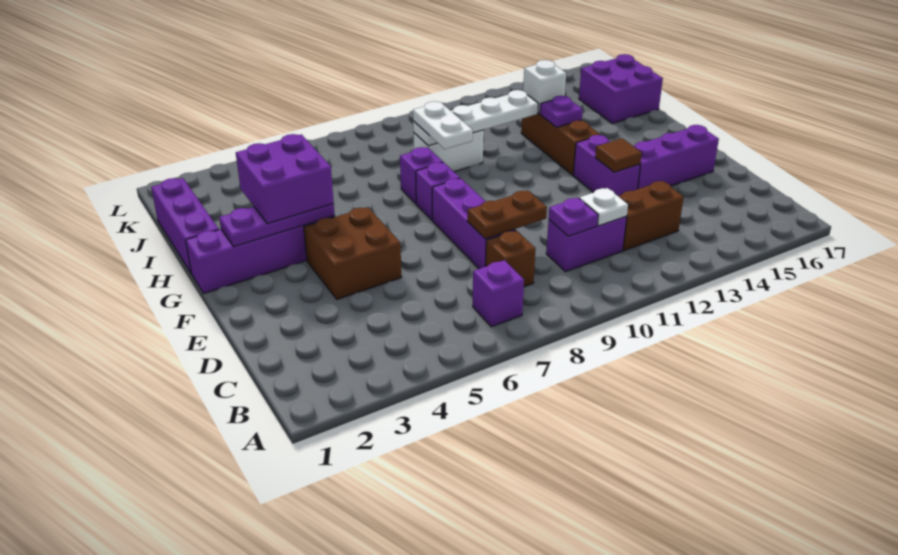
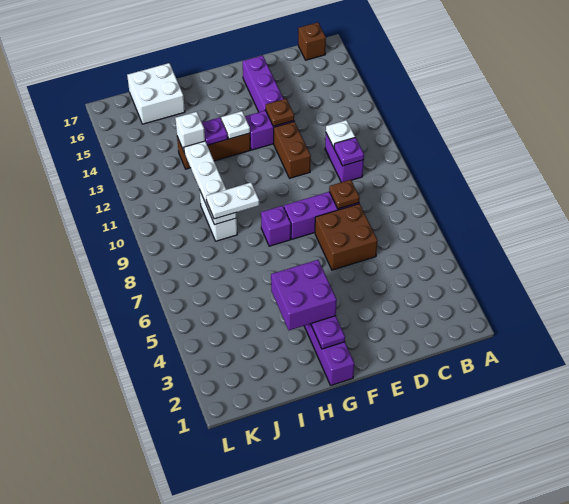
purple brick B7 level 1 -> none
brown brick C8 level 1 -> brown brick B17 level 1
brown brick C12:C13 level 1 -> brown brick E11:E12 level 1
brown plate D8:D9 level 2 -> brown plate D8 level 2
brown brick E4:F5 level 1 -> brown brick D6:E7 level 1
brown tile E13 level 2 -> brown plate E13 level 2
none -> white plate G13 level 2
purple brick H1:J1 level 1 -> none
purple brick H8 level 1 -> none
purple brick I16:J17 level 1 -> white brick I16:J17 level 1

